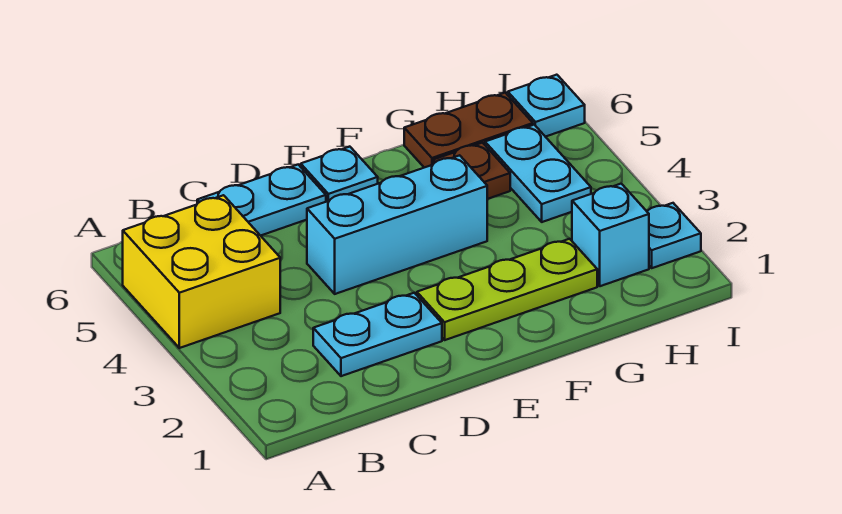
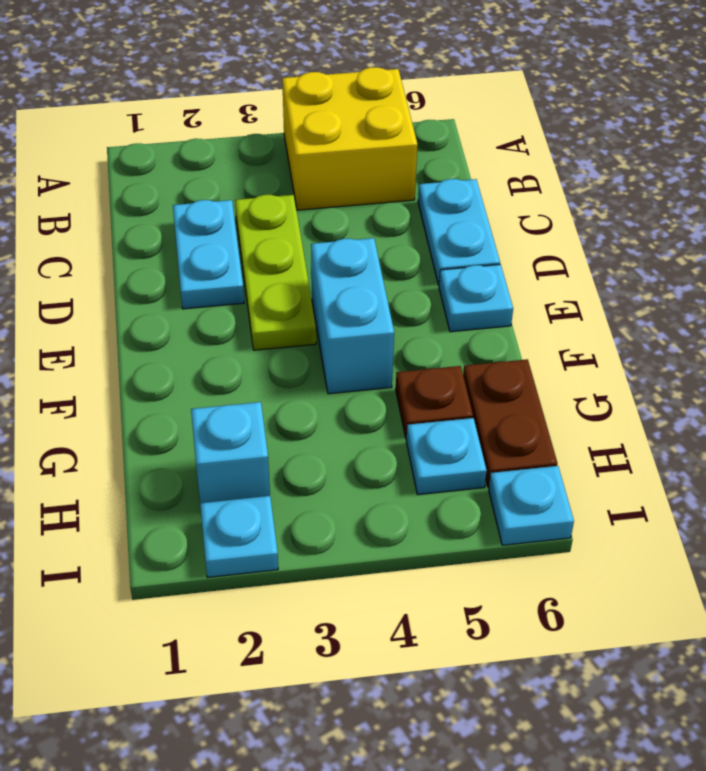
cyan brick D4:F4 level 1 -> cyan brick E4:F4 level 1
lime plate E2:G2 level 1 -> lime plate C3:E3 level 1
cyan plate H4:H5 level 1 -> cyan plate H5 level 1

